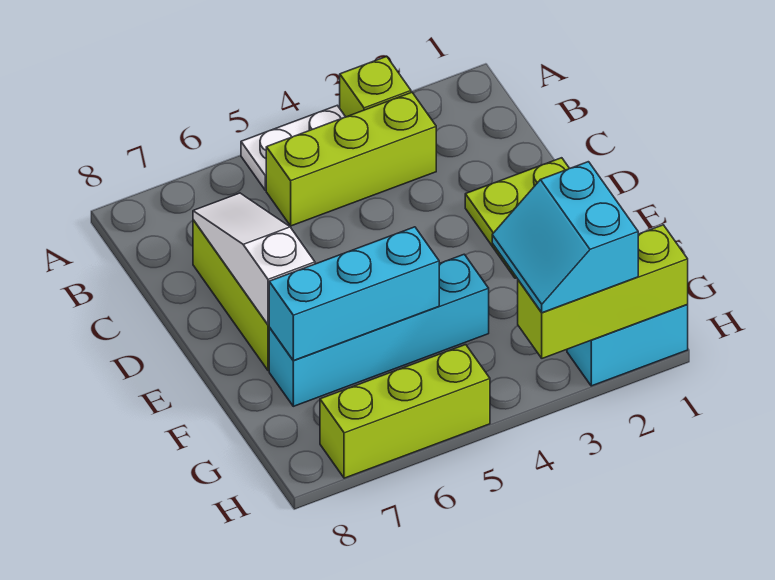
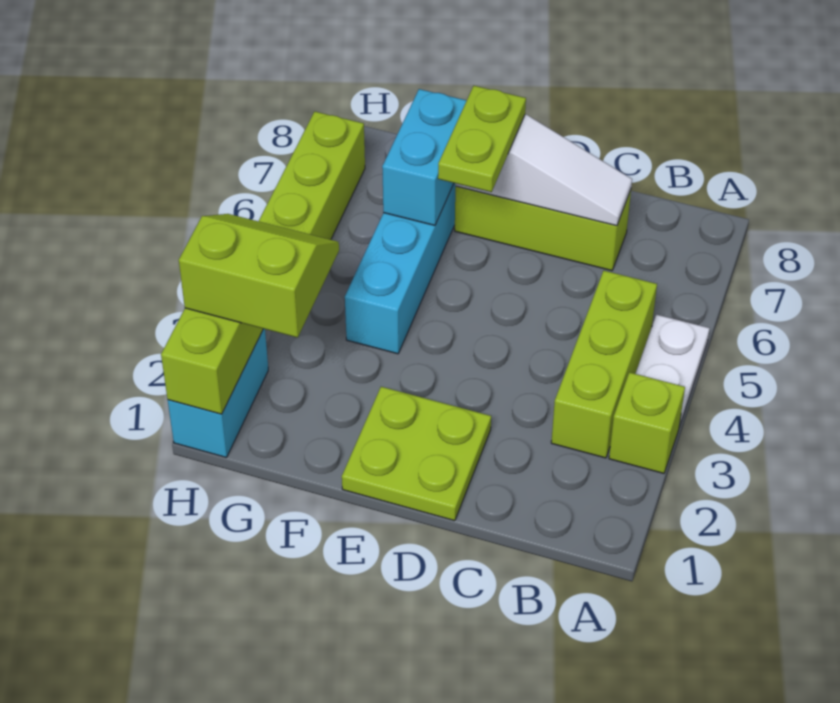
none -> lime plate E6:E7 level 3
cyan brick F5:F7 level 2 -> cyan brick F6:F7 level 2
cyan slope G2:H3 level 3 top 2 -> lime slope G2:H3 level 3 top 2

